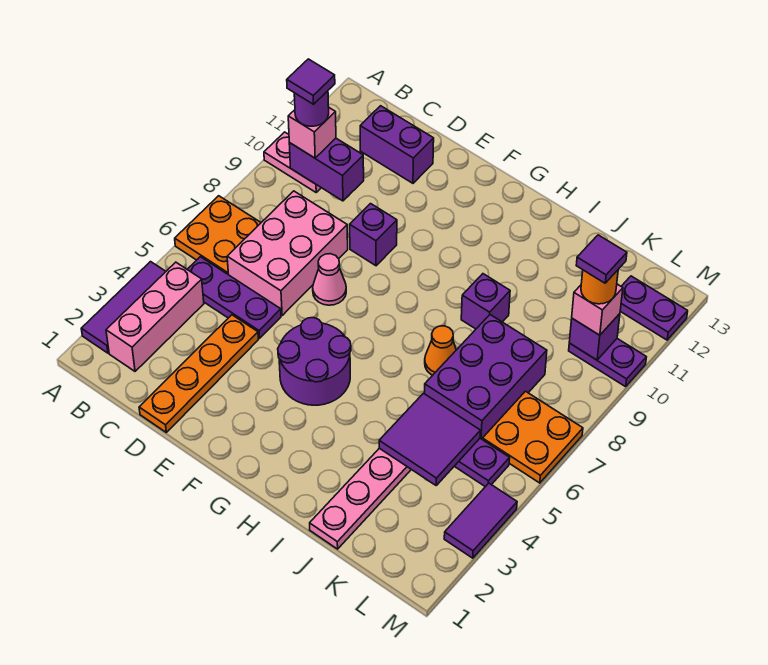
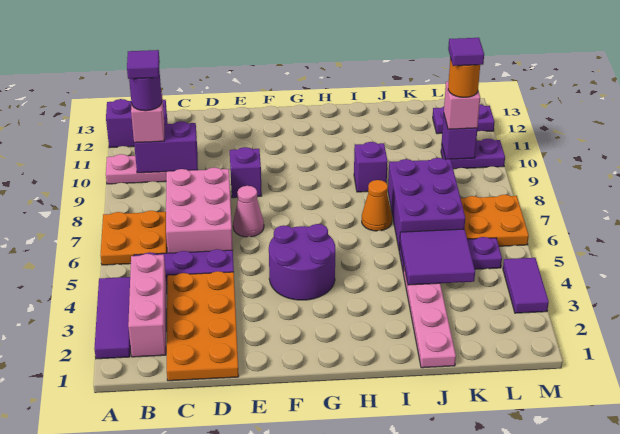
purple brick C12:D12 level 1 -> purple brick A12:B12 level 1
orange plate D1:D4 level 1 -> orange plate C1:D4 level 1

